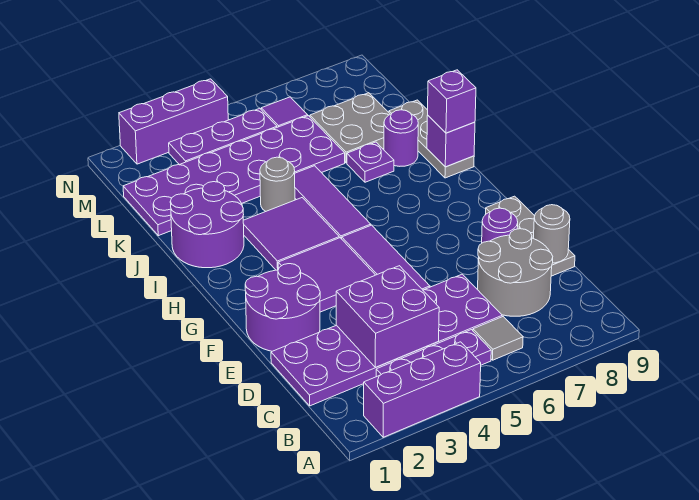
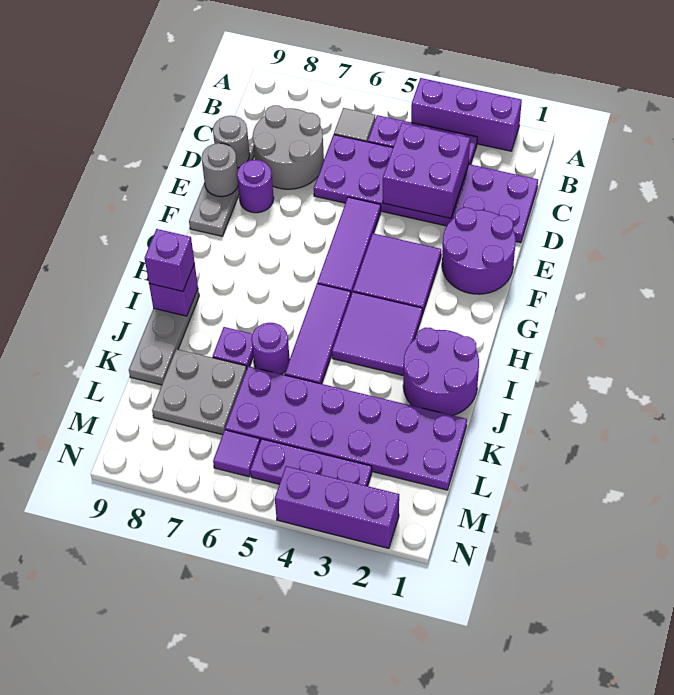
grey round brick J4 level 1 -> grey round brick E9 level 2
purple round brick J8 level 1 -> purple round brick J6 level 1

